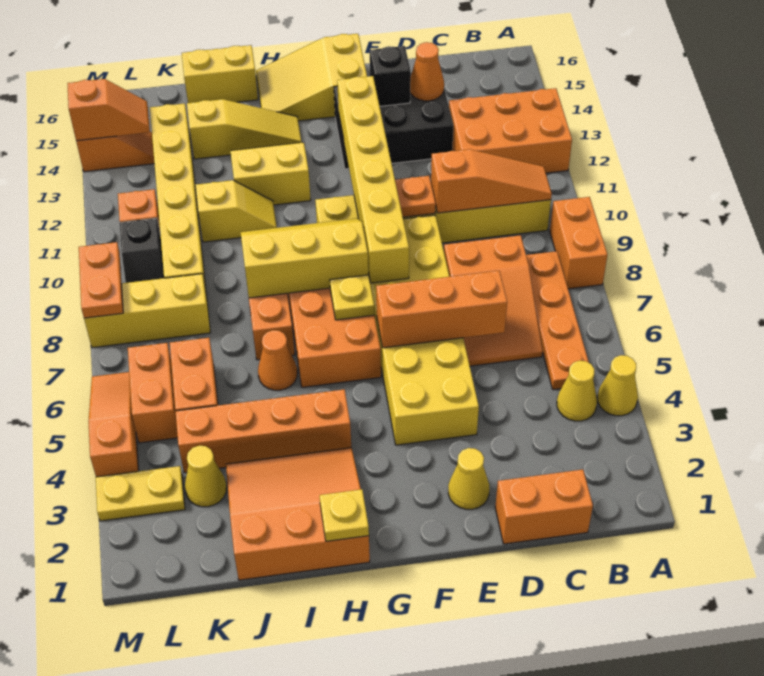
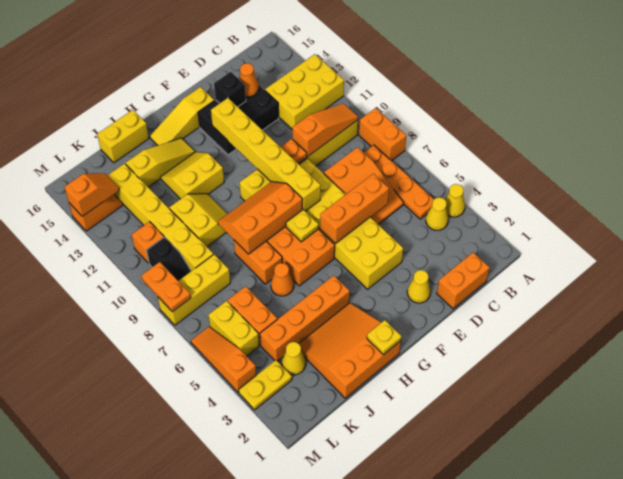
orange brick A12:C13 level 1 -> yellow brick A12:C13 level 1
yellow slope F15:H16 level 1 top F -> yellow slope F15:H15 level 1 top F
yellow slope G8:I9 level 2 top 8 -> orange slope G8:I9 level 2 top 8
yellow slope I11:J11 level 1 top J -> yellow slope I10:J11 level 1 top J
orange brick L5:L6 level 1 -> yellow brick L5:L6 level 1

